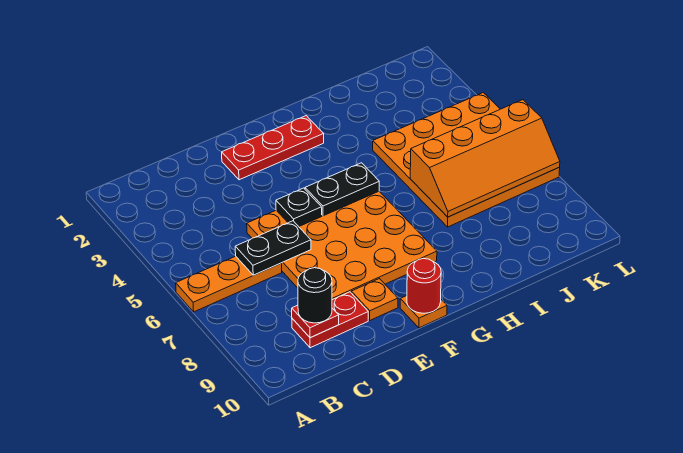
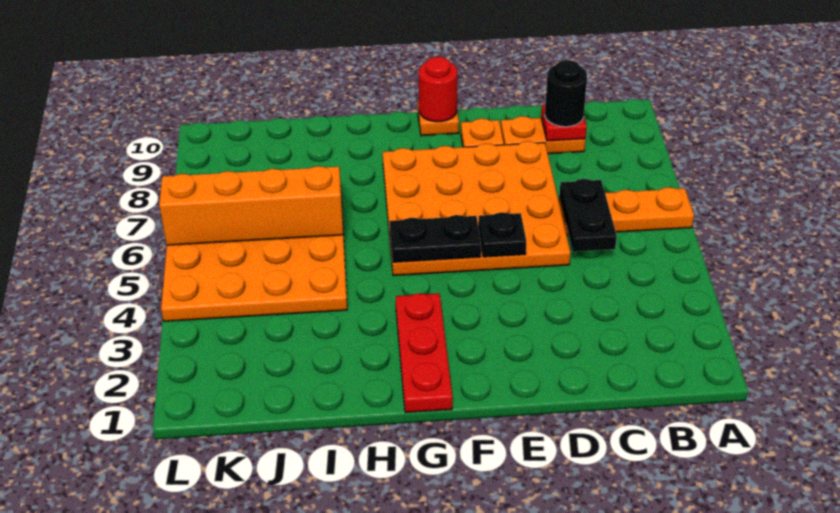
black plate C6:D6 level 2 -> black plate C5:C6 level 2
red plate C9:D9 level 1 -> orange plate C9:D9 level 1
red plate E2:G2 level 1 -> red plate G1:G3 level 1

